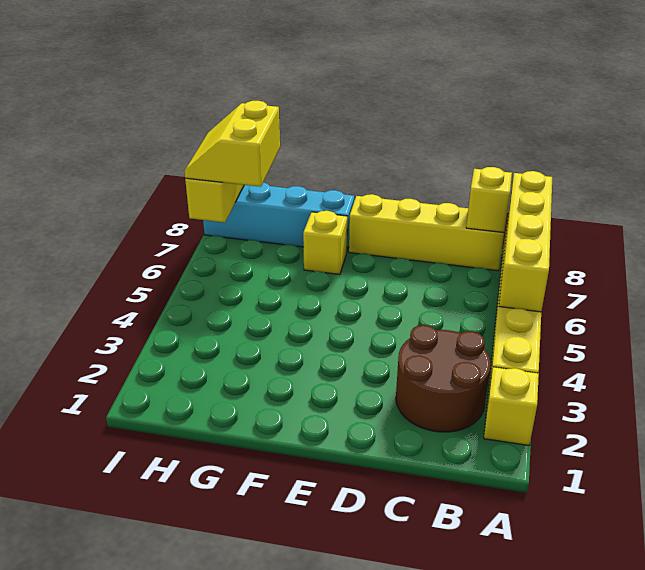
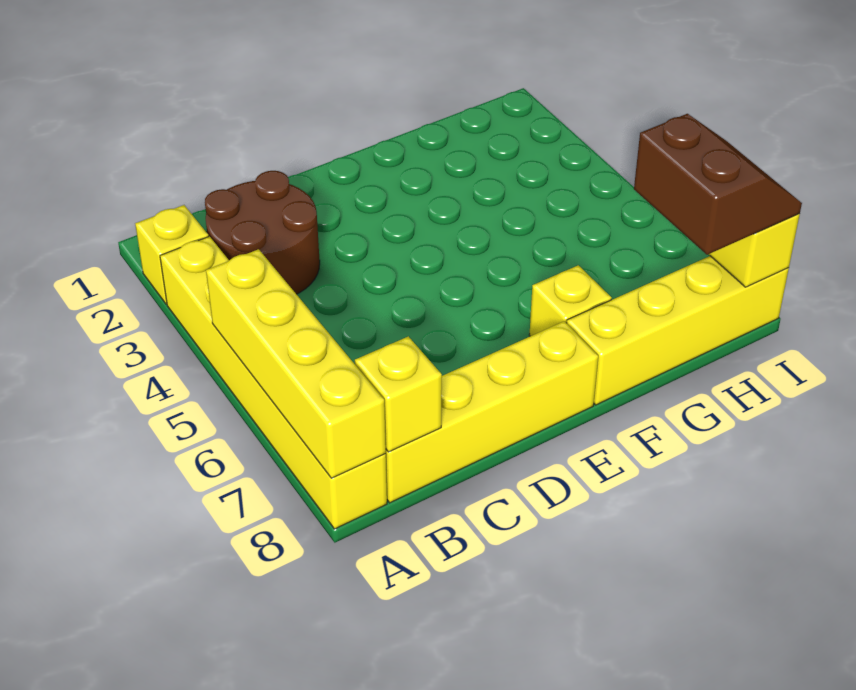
cyan brick F8:I8 level 1 -> yellow brick F8:I8 level 1
yellow slope H7:I8 level 3 top H -> brown slope H7:I8 level 3 top H

